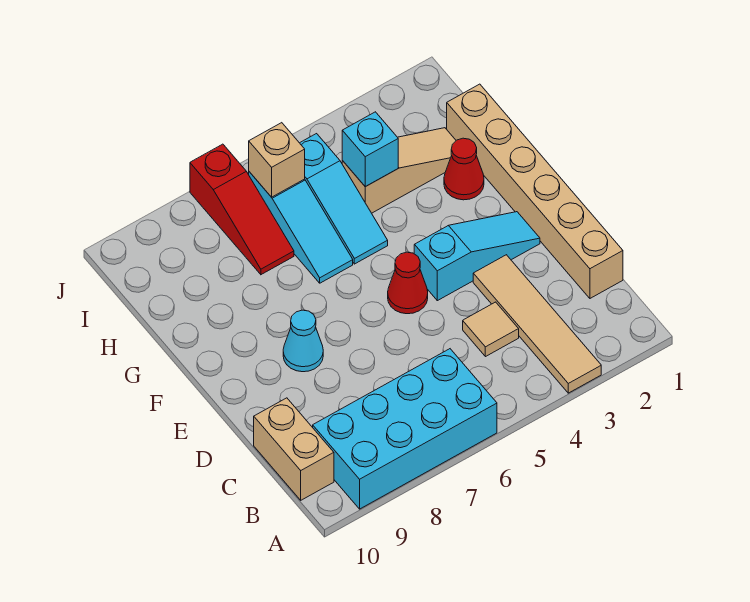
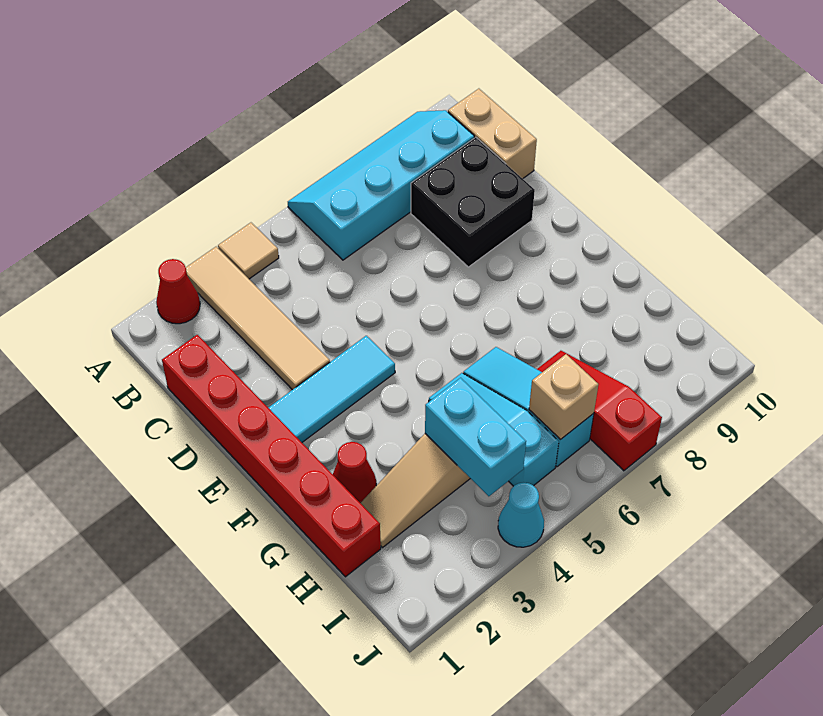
cyan brick A6:B9 level 1 -> cyan slope A6:B9 level 1 top B
tan brick C1:H1 level 1 -> red brick C1:H1 level 1
tan tile C4 level 1 -> tan tile A4 level 1
none -> black brick C8:D9 level 1
cyan slope E2:E4 level 1 top 4 -> cyan tile E2:E4 level 1
red cone E5 level 1 -> red cone A2 level 1
cyan cone E8 level 1 -> cyan cone J4 level 1
cyan brick H4 level 2 -> cyan brick H4:I4 level 2

